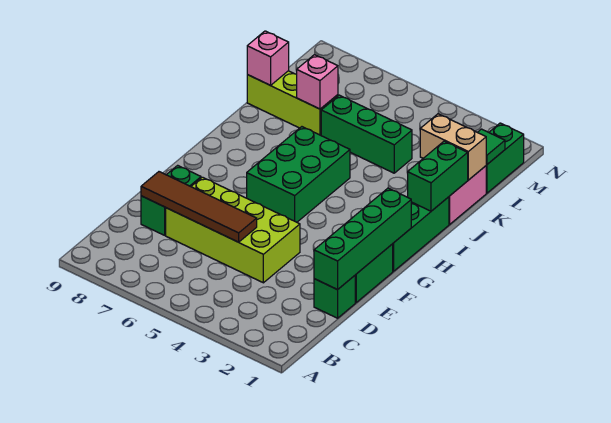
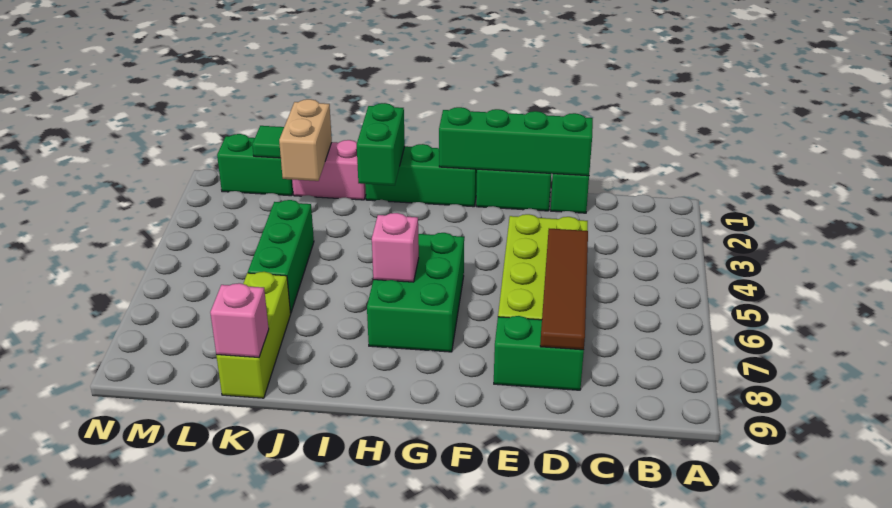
green brick G5:I6 level 1 -> green brick G5:H7 level 1
green brick I1:J1 level 2 -> green brick I1:I2 level 2
pink brick K7 level 2 -> pink brick H6 level 2

